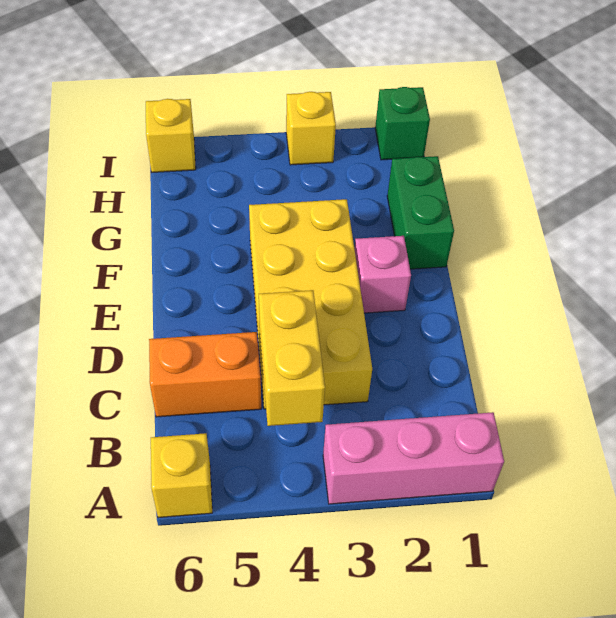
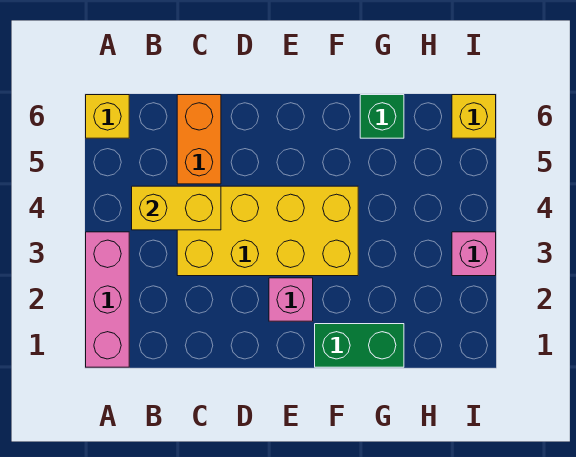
green brick I1 level 1 -> green brick G6 level 1
yellow brick I3 level 1 -> pink brick I3 level 1

